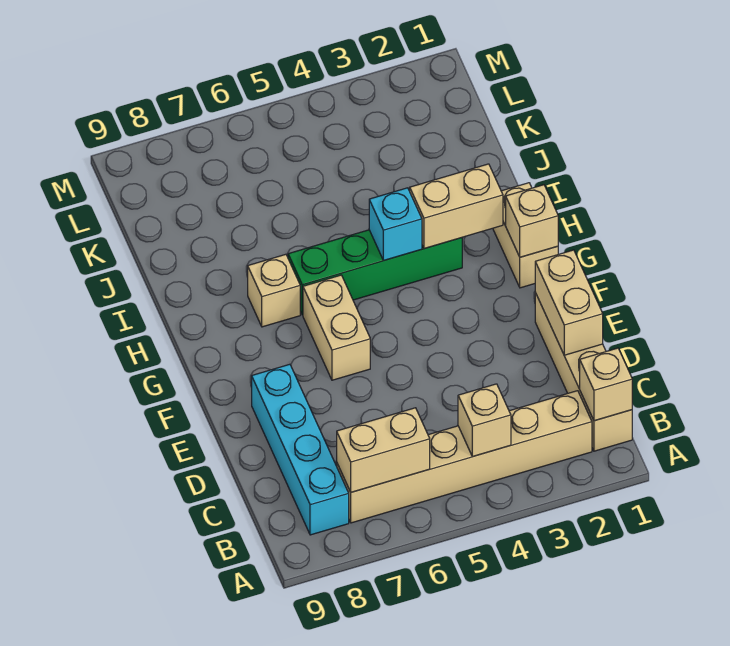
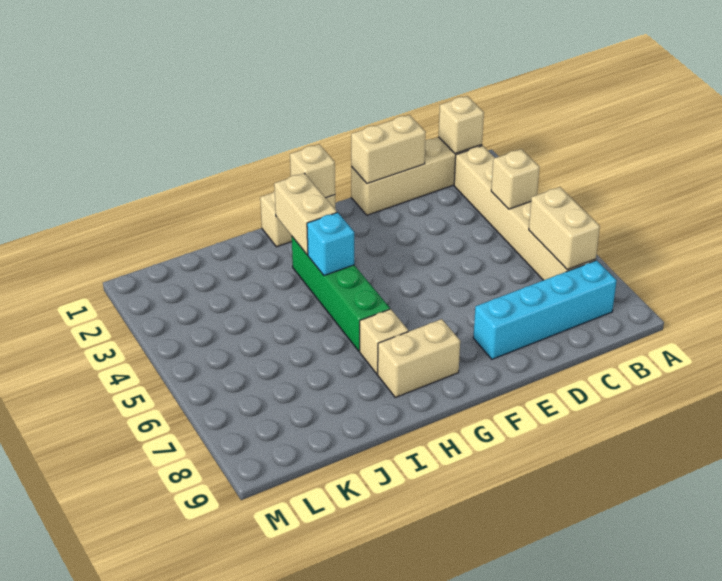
tan brick F6:G6 level 1 -> tan brick G8:H8 level 1

